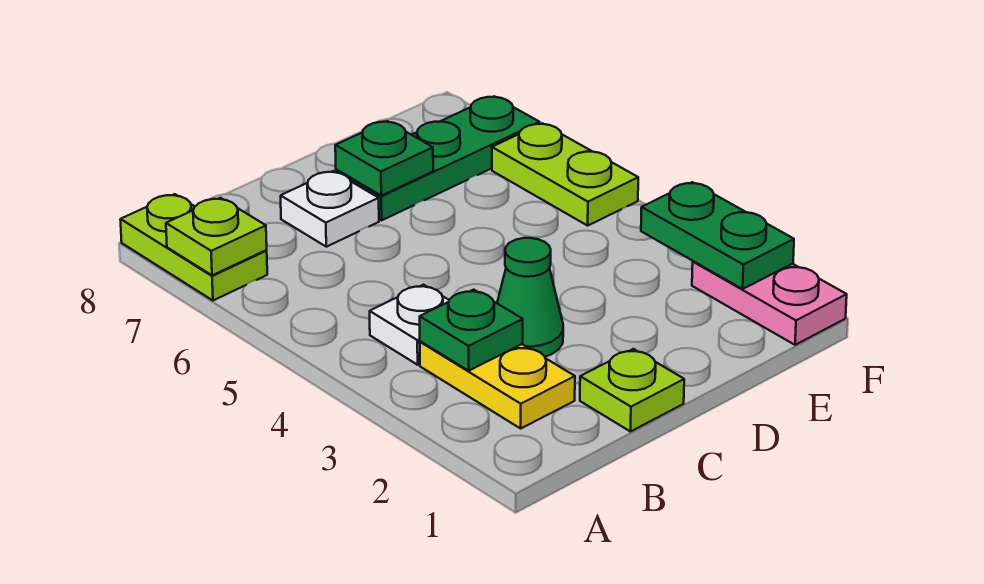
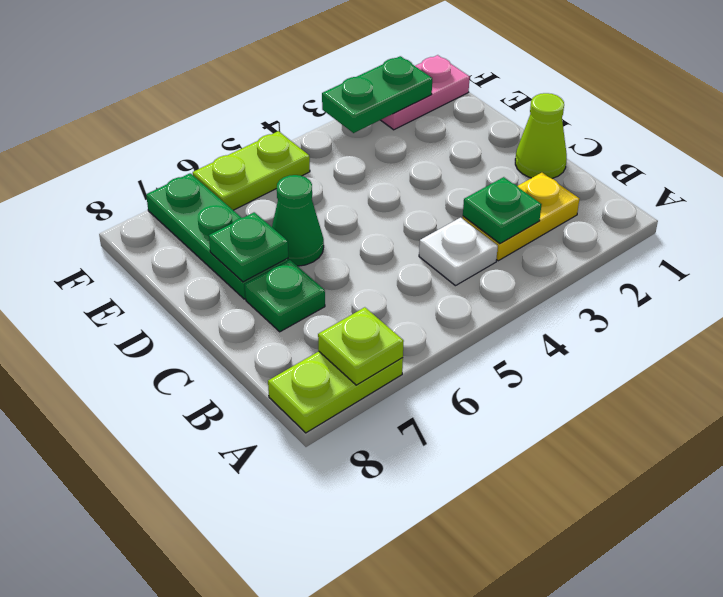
lime plate C1 level 1 -> lime cone C1 level 1
green cone C3 level 1 -> green cone D6 level 1
white plate C7 level 1 -> green plate C7 level 1

